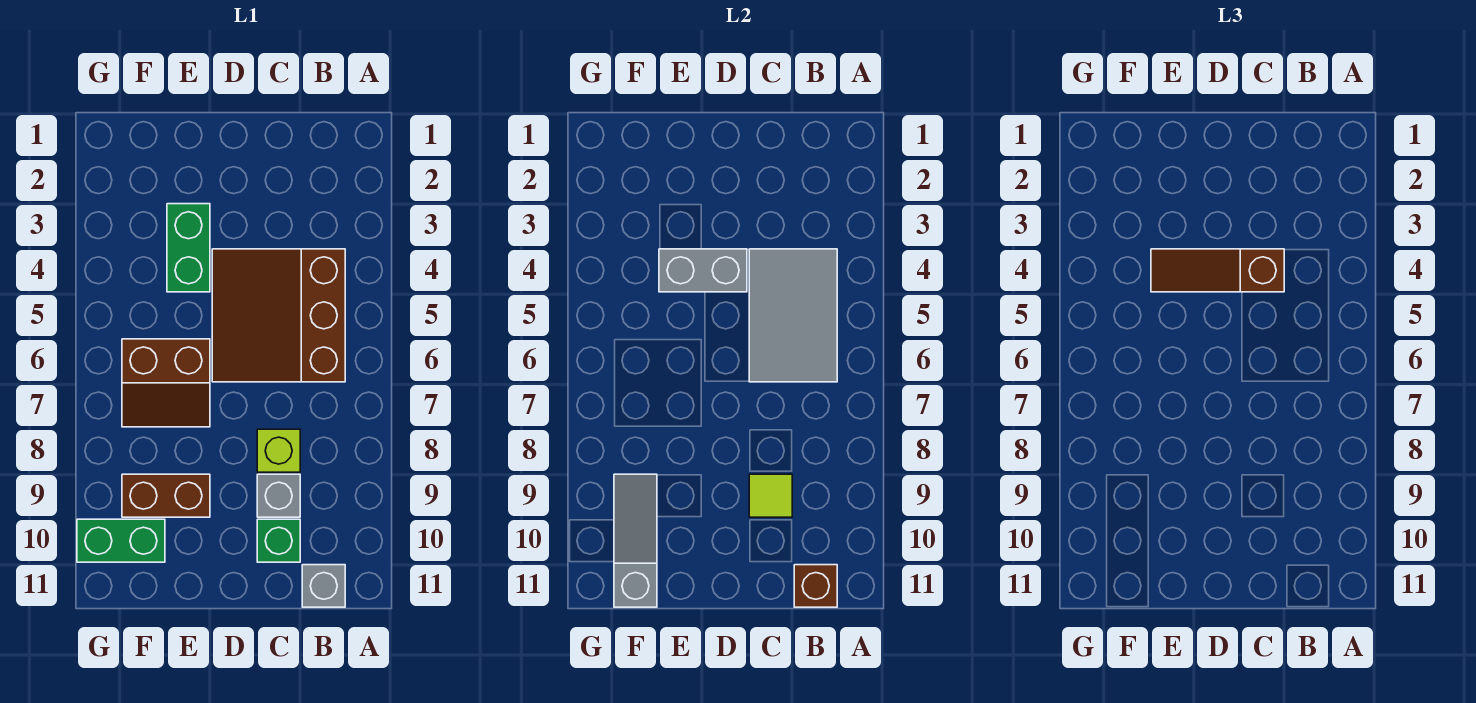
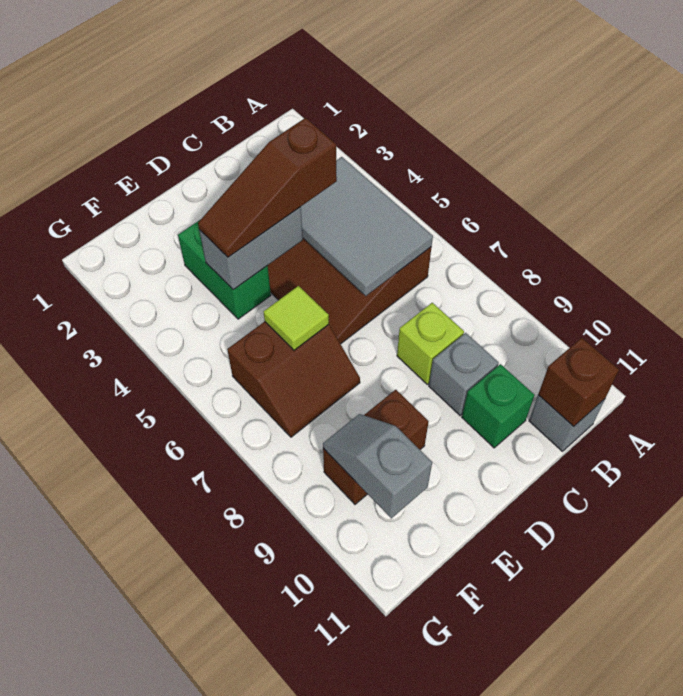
lime tile C9 level 2 -> lime tile E6 level 2
grey slope F9:F11 level 2 top 11 -> grey slope F9:F10 level 2 top 10
green brick F10:G10 level 1 -> none

